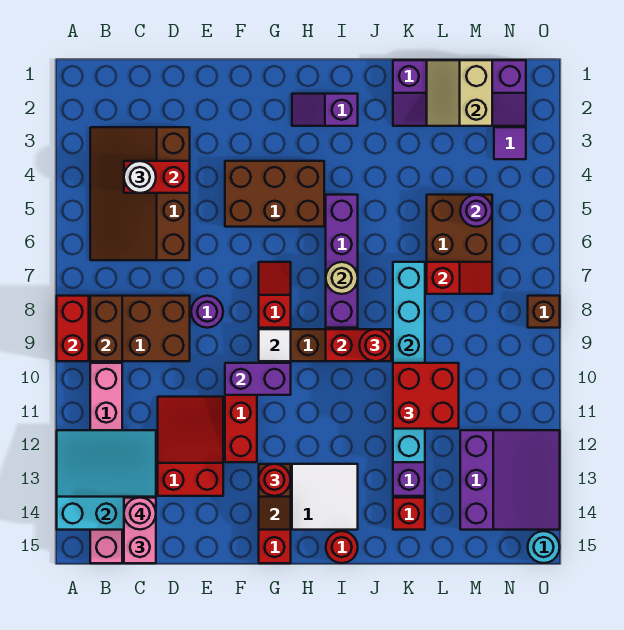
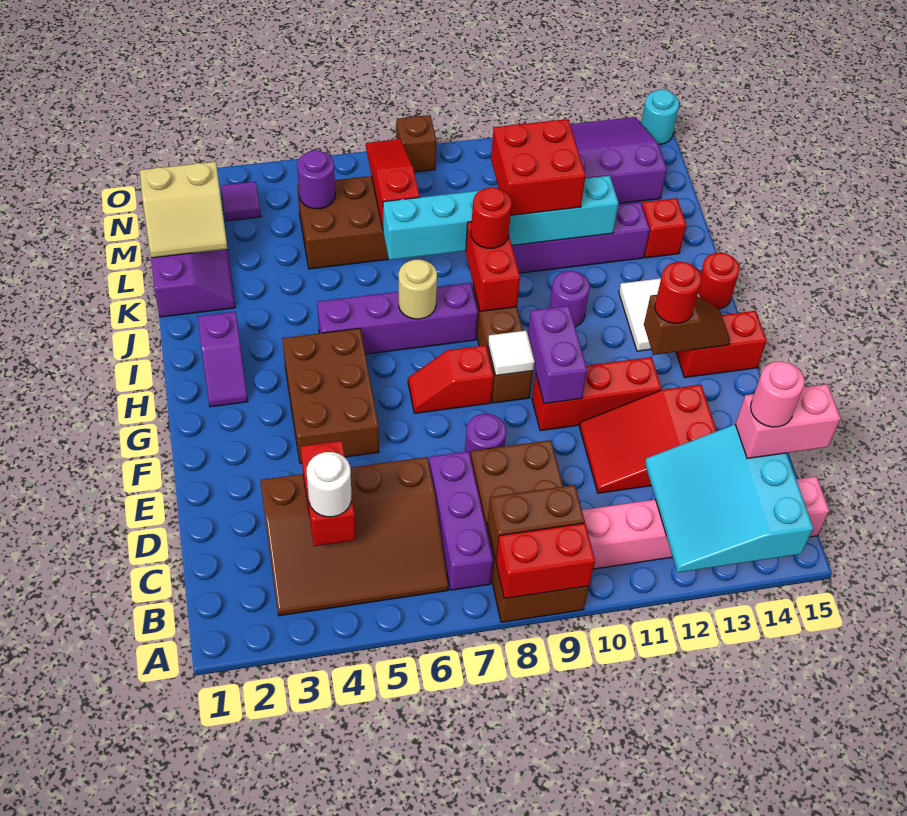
none -> purple brick B7:D7 level 1
none -> purple round brick I11 level 1
red slope L7:M7 level 2 top L -> red slope L7:N7 level 2 top L

